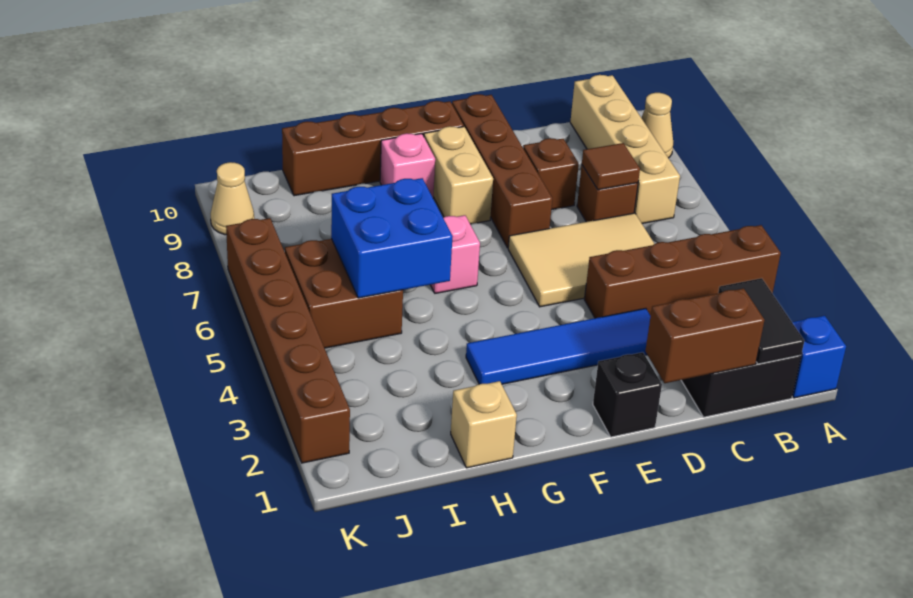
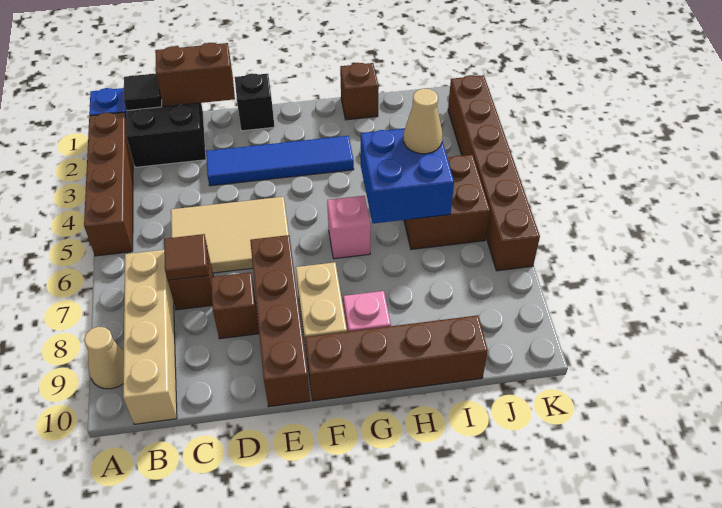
brown brick A4:D4 level 1 -> brown brick A2:A5 level 1
black tile B1:B2 level 2 -> black tile B1 level 2
tan brick H1 level 1 -> brown brick H1 level 1
tan cone K9 level 1 -> tan cone I5 level 3

